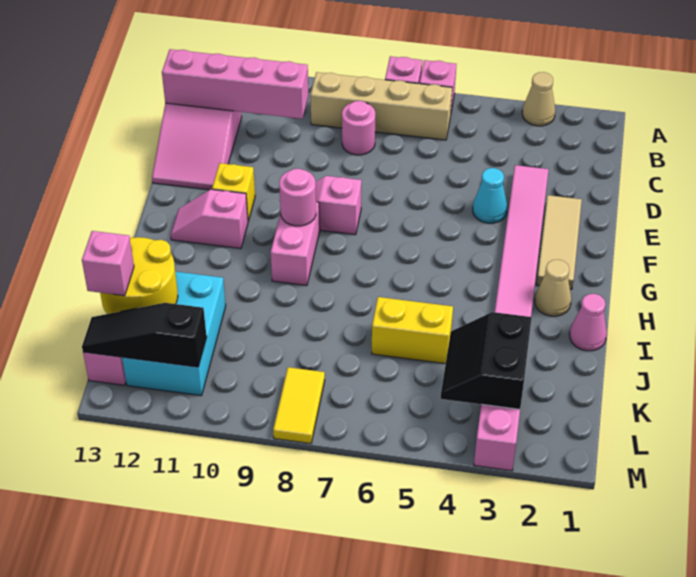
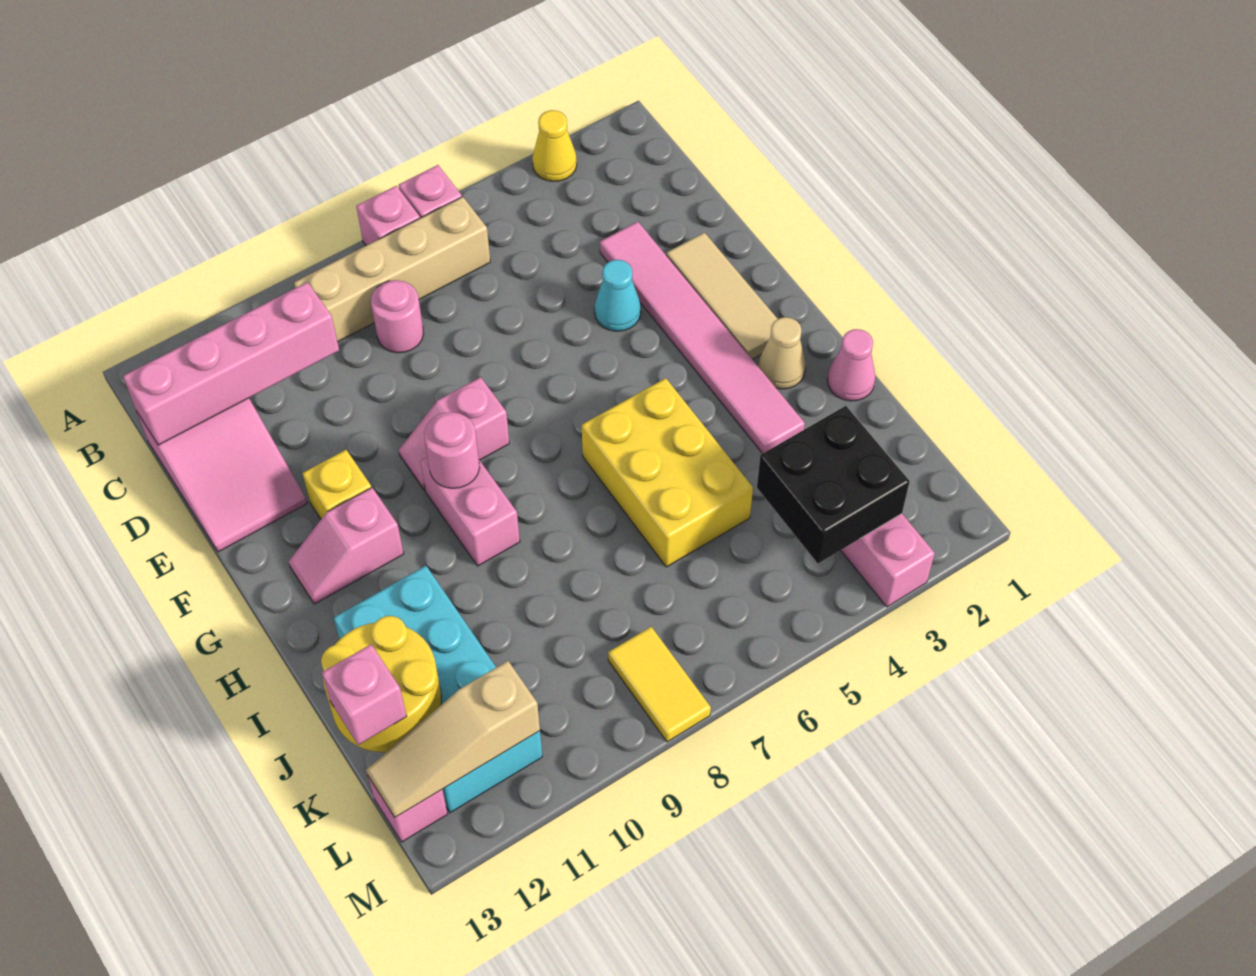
tan cone A3 level 1 -> yellow cone A3 level 1
yellow brick J5:J6 level 1 -> yellow brick H5:J6 level 1
cyan brick J11:L12 level 1 -> cyan brick I11:L12 level 1
black slope K3:L4 level 2 top 3 -> black brick K3:L4 level 2
black slope L11:L13 level 2 top 11 -> tan slope L11:L13 level 2 top 11

